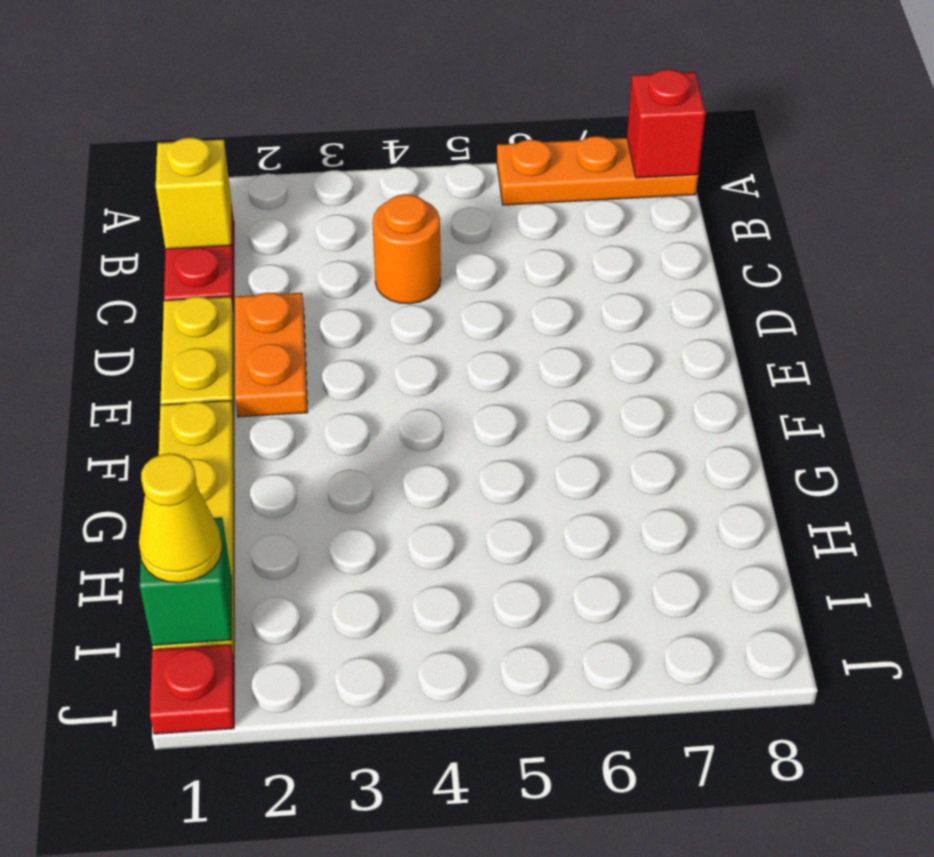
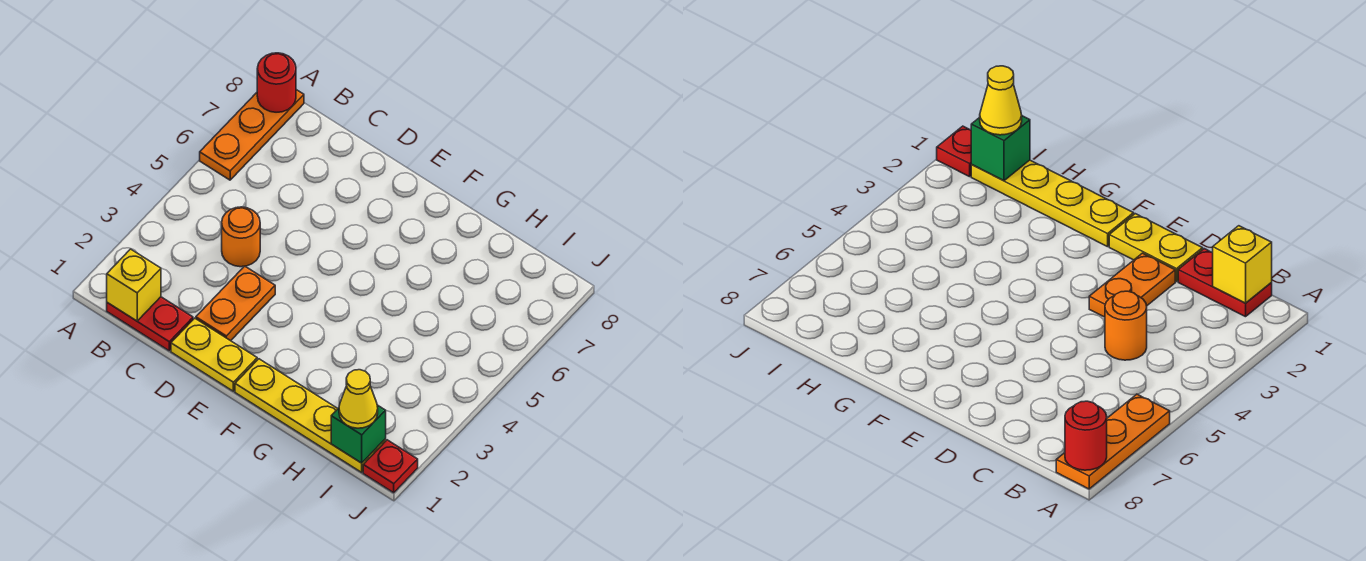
red brick A8 level 2 -> red round brick A8 level 2
orange plate D2:E2 level 1 -> orange plate D2:D3 level 1

